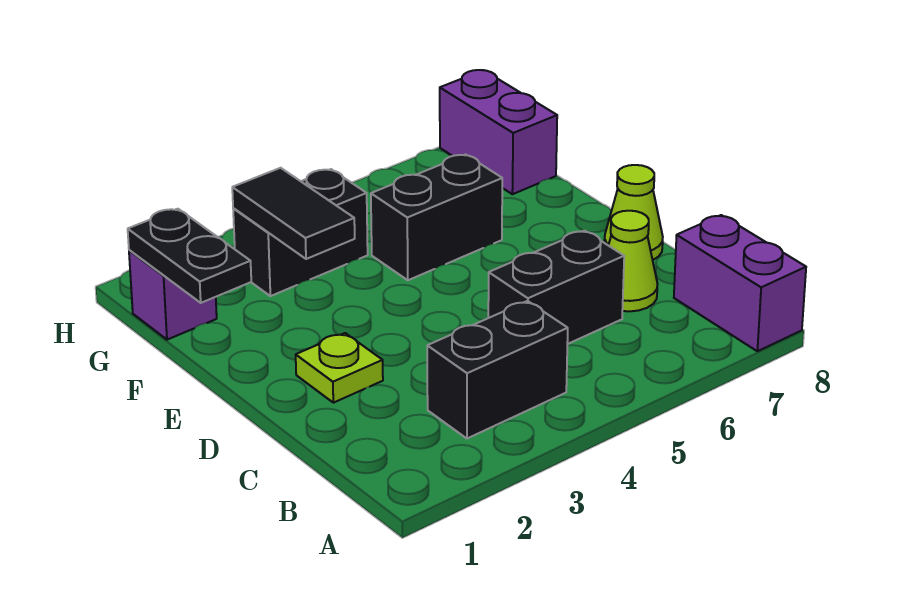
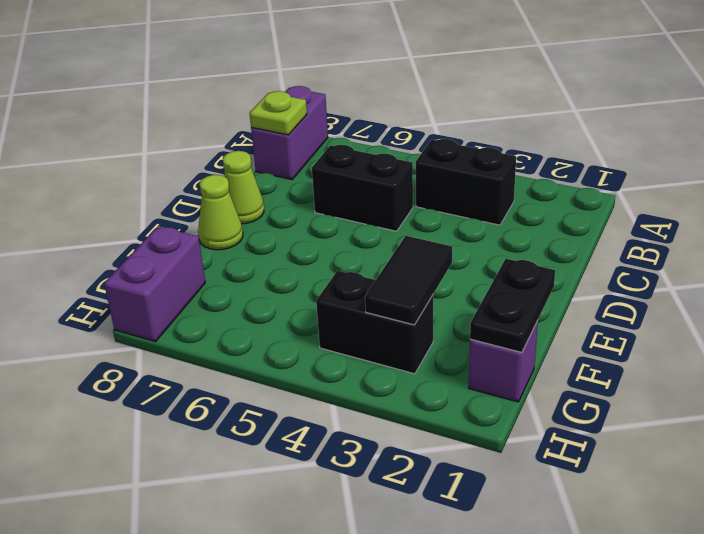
lime cone C7 level 1 -> lime cone E8 level 1
lime plate D2 level 1 -> lime plate B8 level 2
black brick F5:F6 level 1 -> none

